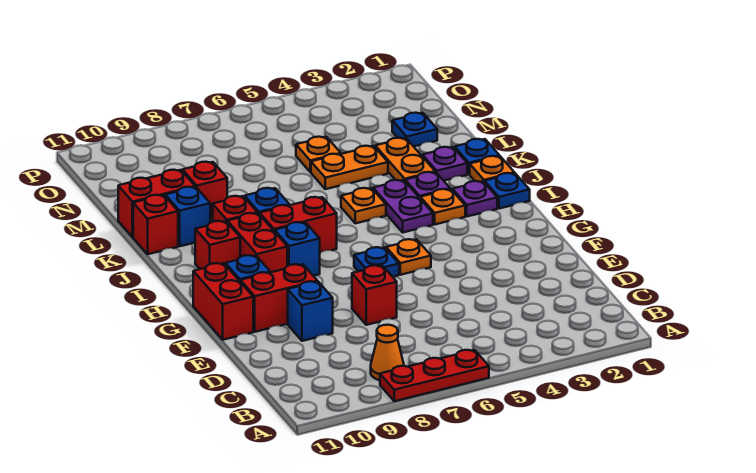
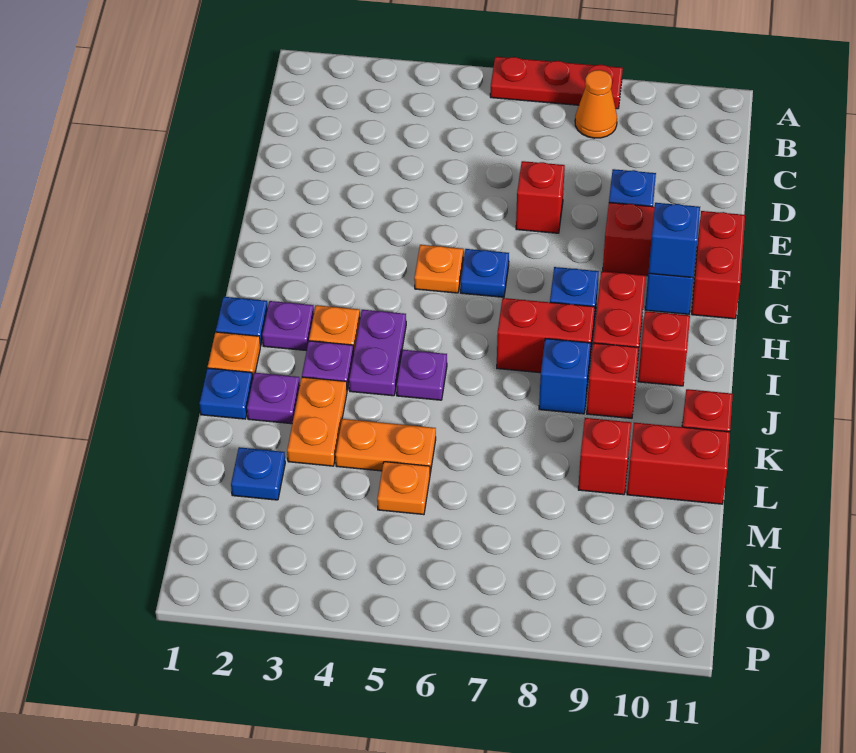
orange plate J5 level 1 -> purple plate J5 level 1
blue brick K10 level 1 -> blue brick G10 level 2

